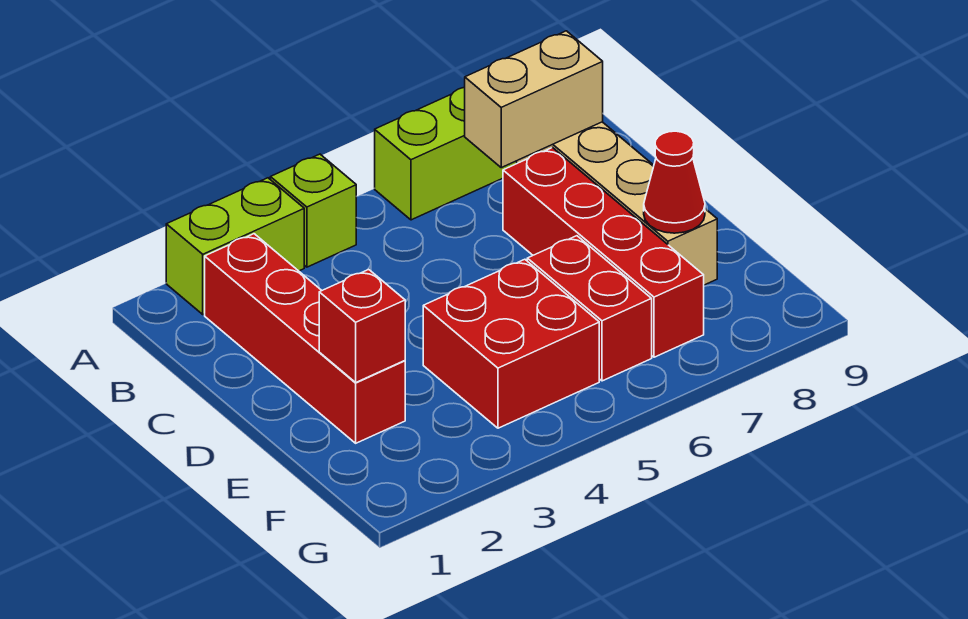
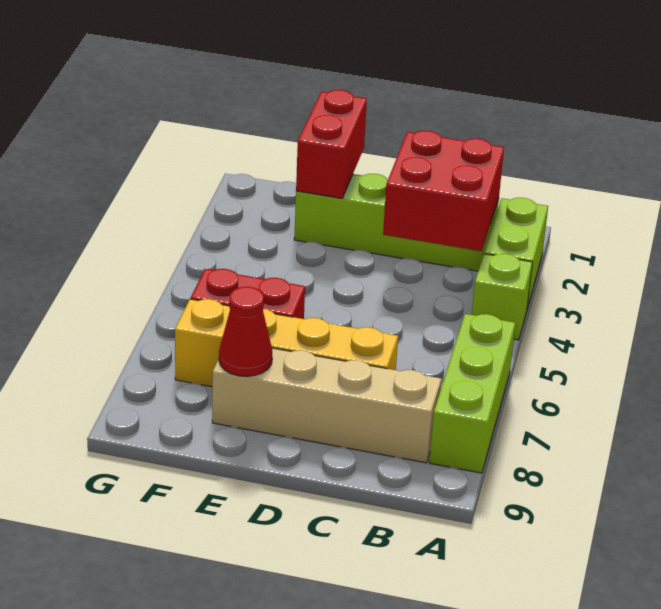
red brick B2:E2 level 1 -> lime brick B2:E2 level 1
tan brick B7:B8 level 2 -> none
red brick C7:F7 level 1 -> yellow brick C7:F7 level 1
red brick E2 level 2 -> red brick E1:E2 level 2
red brick E4:F5 level 1 -> red brick B2:C3 level 2

